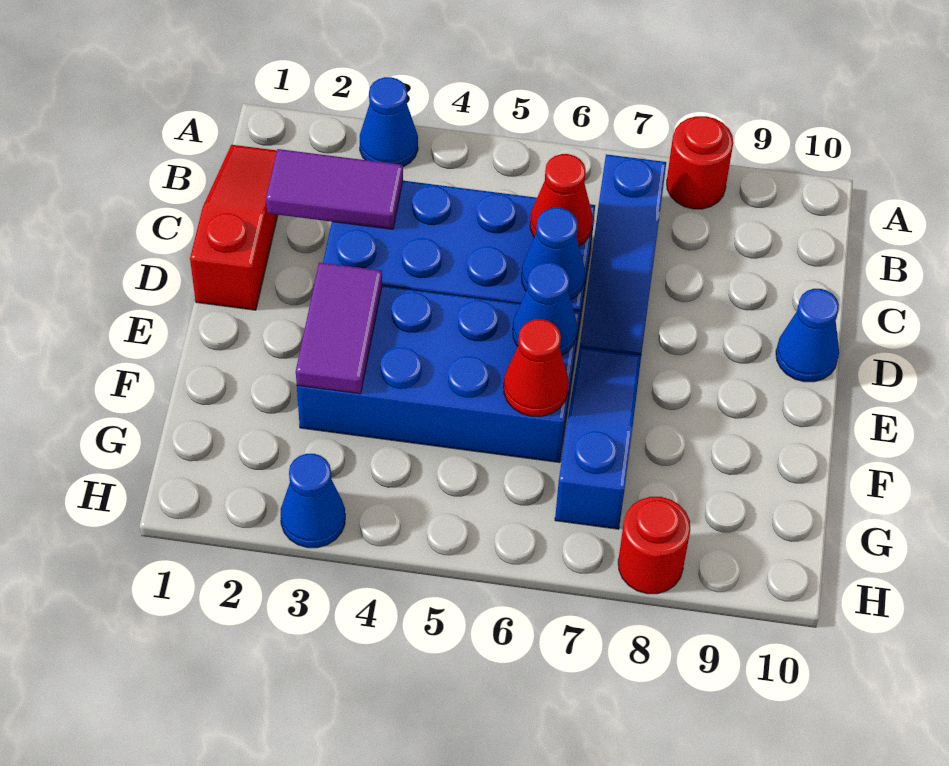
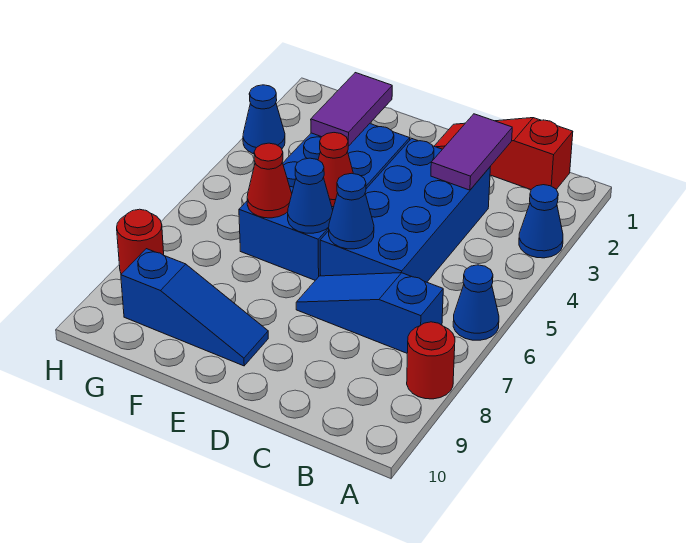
red slope B1:D1 level 1 top D -> red slope B1:D1 level 1 top B
red cone C6 level 2 -> red cone E5 level 2
blue cone D10 level 1 -> blue cone A6 level 1
purple tile E3:F3 level 2 -> purple tile F2:F3 level 2
blue slope E7:G7 level 1 top G -> blue slope E9:G9 level 1 top G

